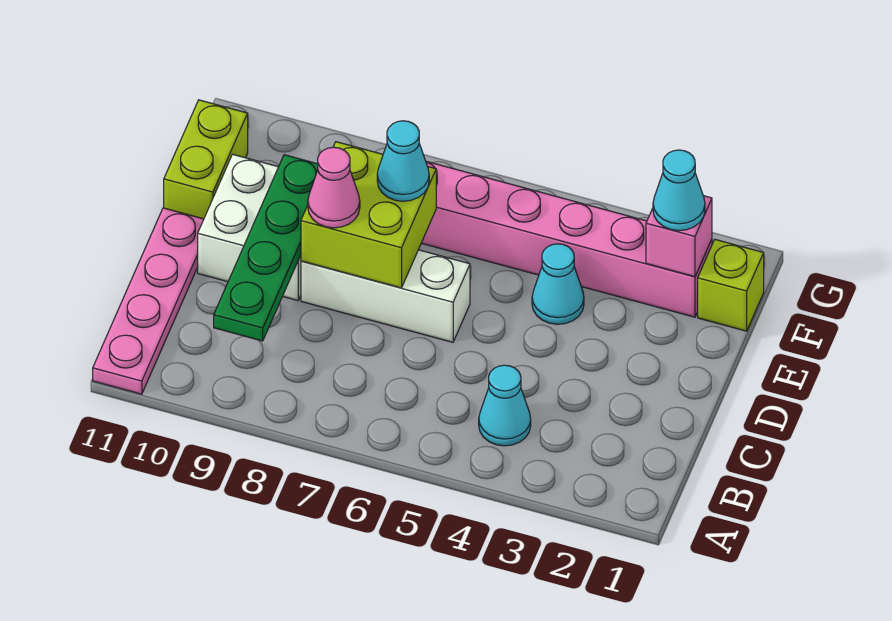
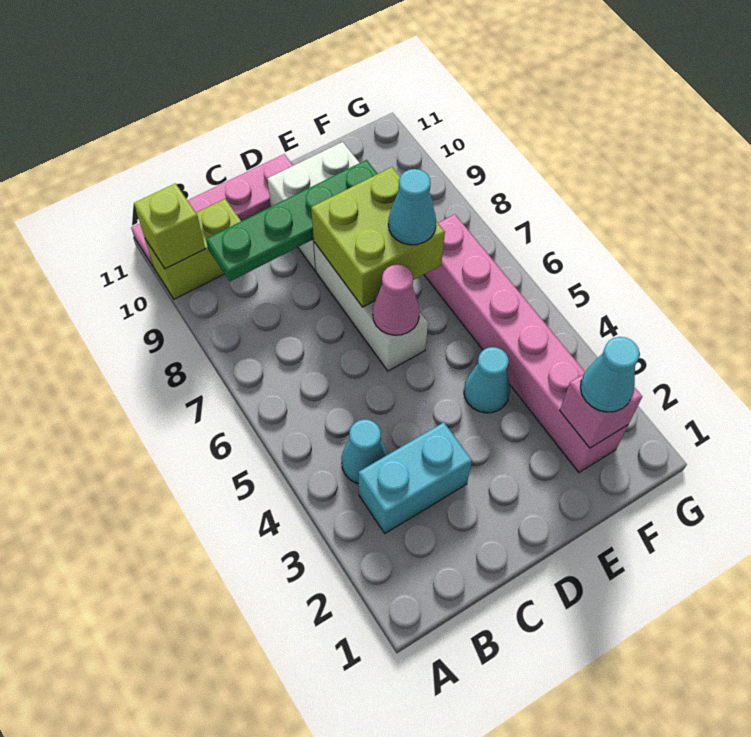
none -> cyan brick B3:C3 level 1
pink cone D8 level 3 -> pink cone D6 level 2
lime brick E11:F11 level 1 -> lime brick A10:B10 level 1
lime brick F1 level 1 -> lime brick A10 level 2

